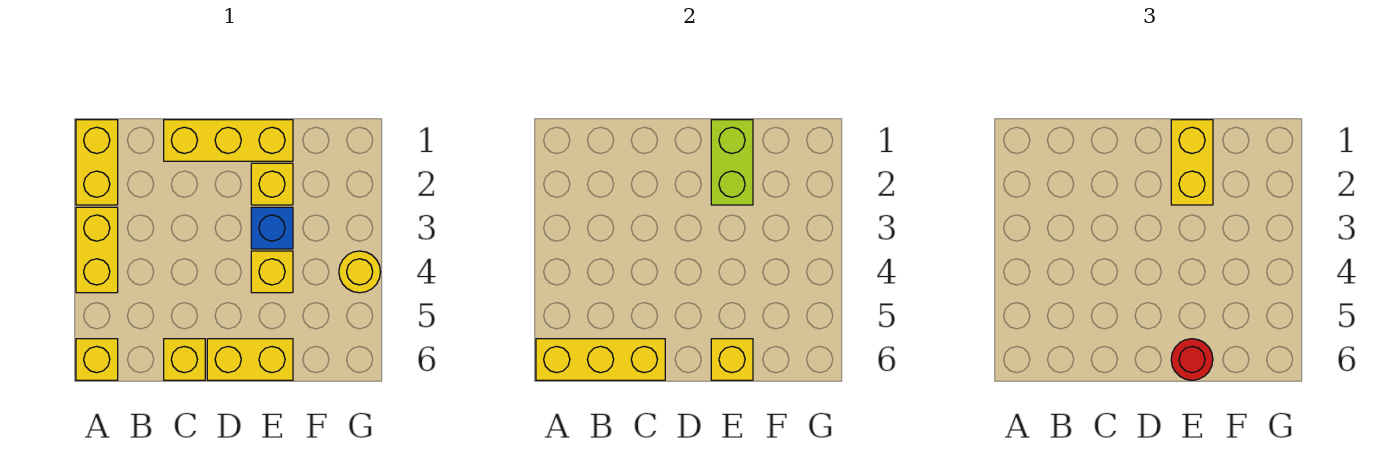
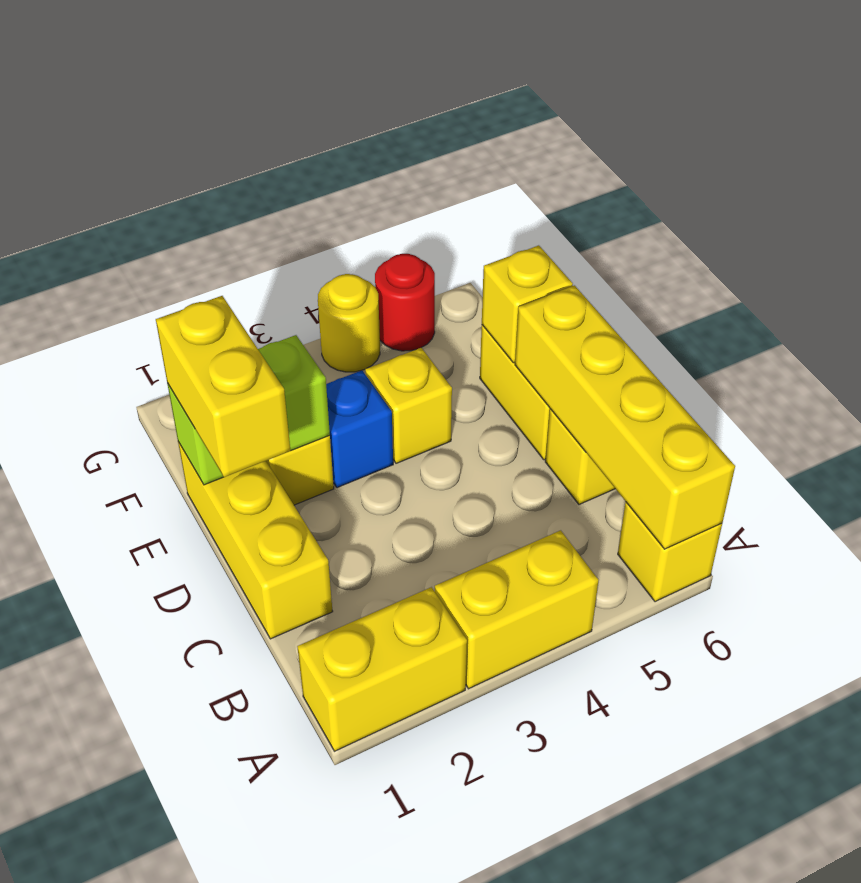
yellow brick A6:C6 level 2 -> yellow brick A6:D6 level 2
yellow brick E1:E2 level 3 -> yellow brick D1:E1 level 3
red round brick E6 level 3 -> red round brick G5 level 1

